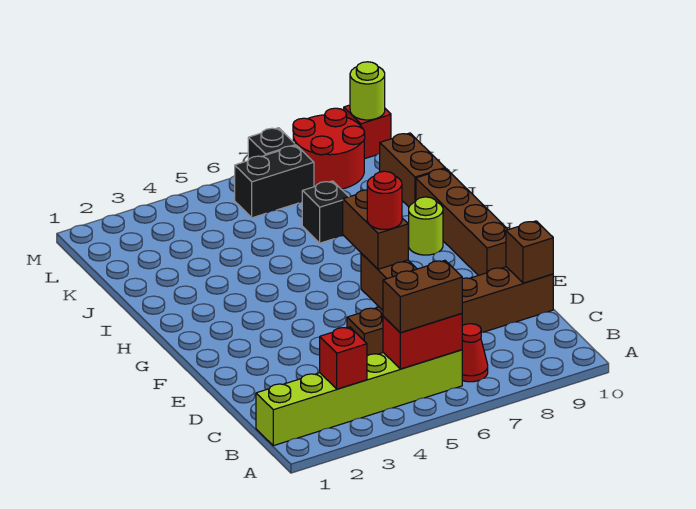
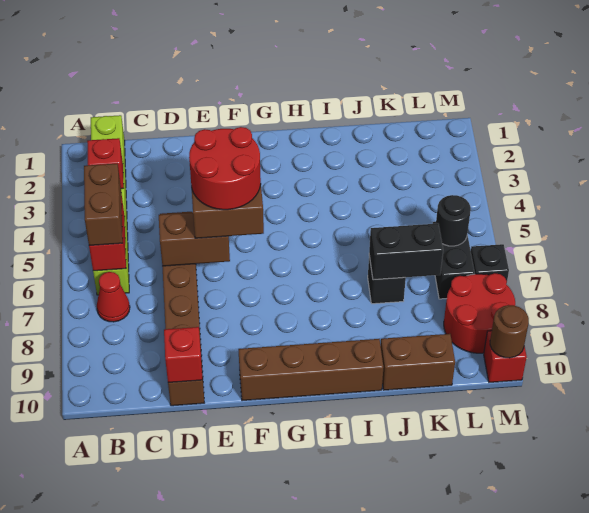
brown brick D10 level 2 -> red brick D10 level 2
red round brick E6 level 4 -> red round brick E5:F6 level 4
lime round brick H9 level 1 -> none
none -> black brick J7:K7 level 2
none -> black round brick L6 level 2
lime round brick M10 level 2 -> brown round brick M10 level 2

